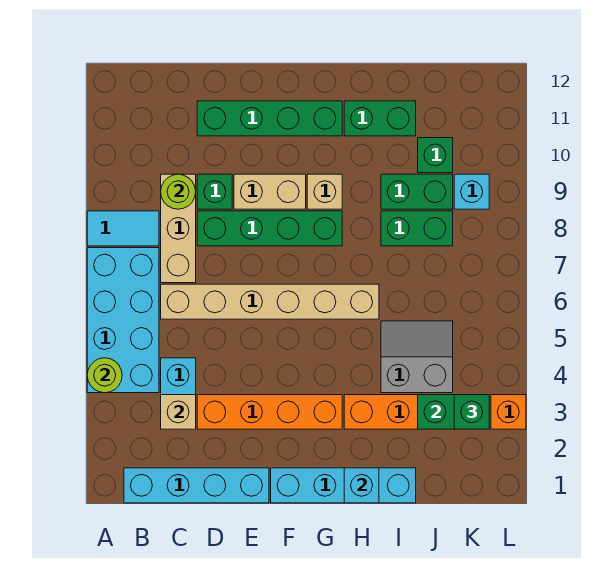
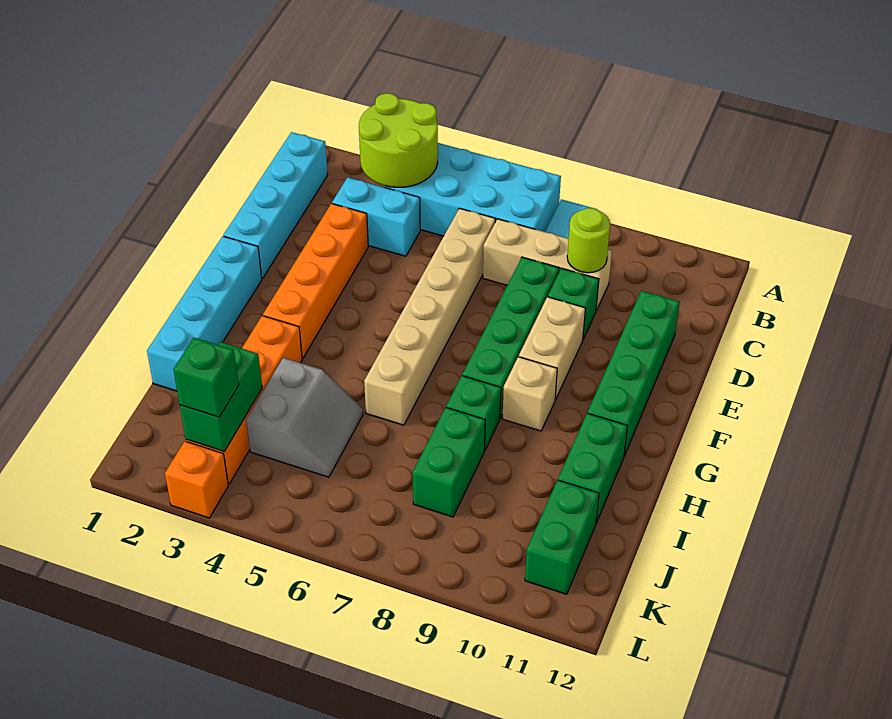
lime round brick A4 level 2 -> lime round brick A3:B4 level 2
tan brick C3 level 2 -> none
cyan brick H1 level 2 -> none
green brick I9:J9 level 1 -> green brick J11:K11 level 1
green brick J10 level 1 -> green brick H8 level 1
cyan brick K9 level 1 -> none

